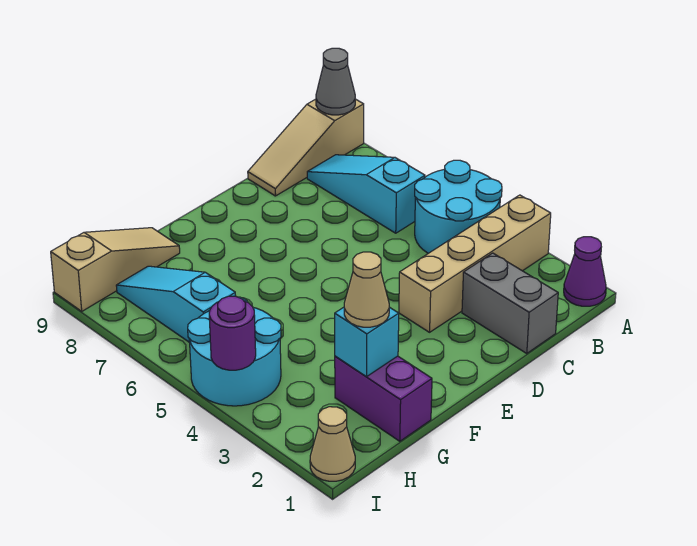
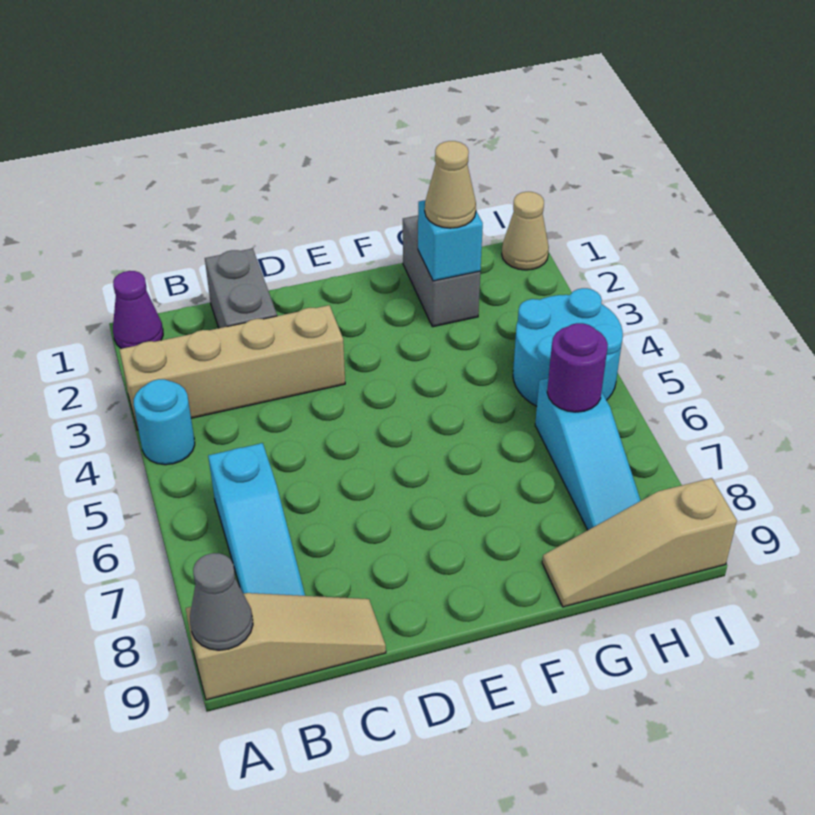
cyan round brick A4:B5 level 1 -> cyan round brick A4 level 1
purple brick G1:G2 level 1 -> grey brick G1:G2 level 1
purple round brick I4 level 2 -> purple round brick H6 level 2

